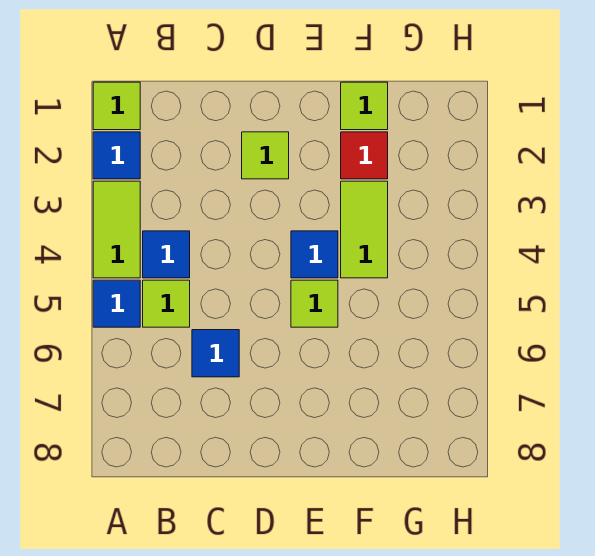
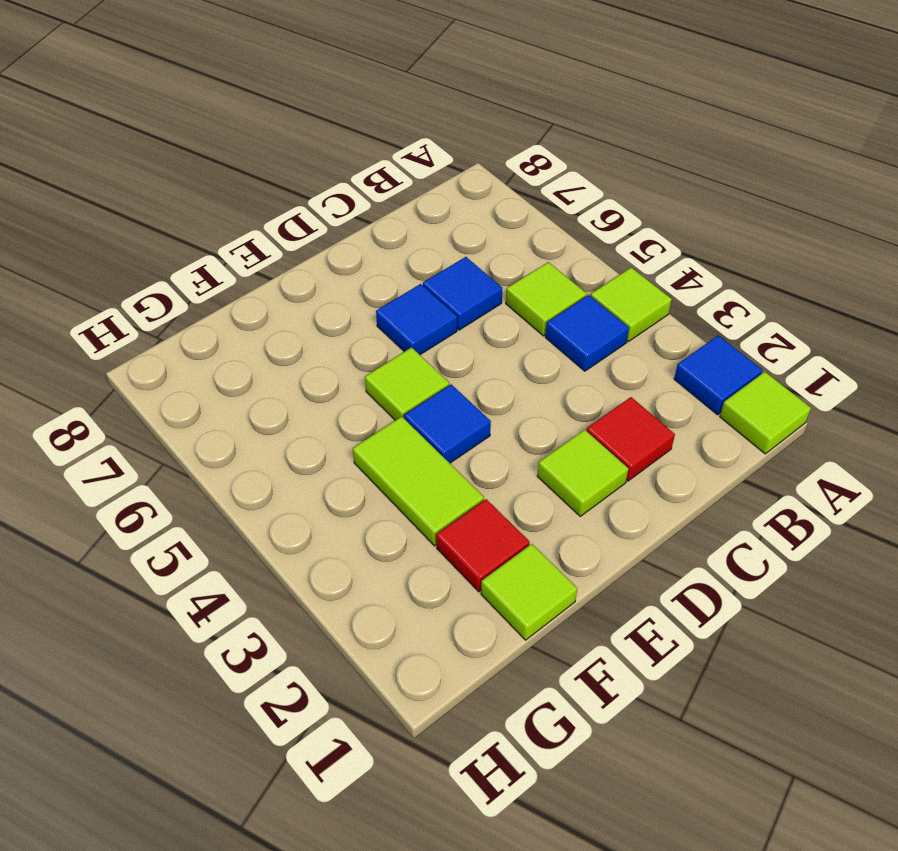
lime tile A3:A4 level 1 -> lime tile A4 level 1
blue tile A5 level 1 -> blue tile D6 level 1
none -> red tile C2 level 1

